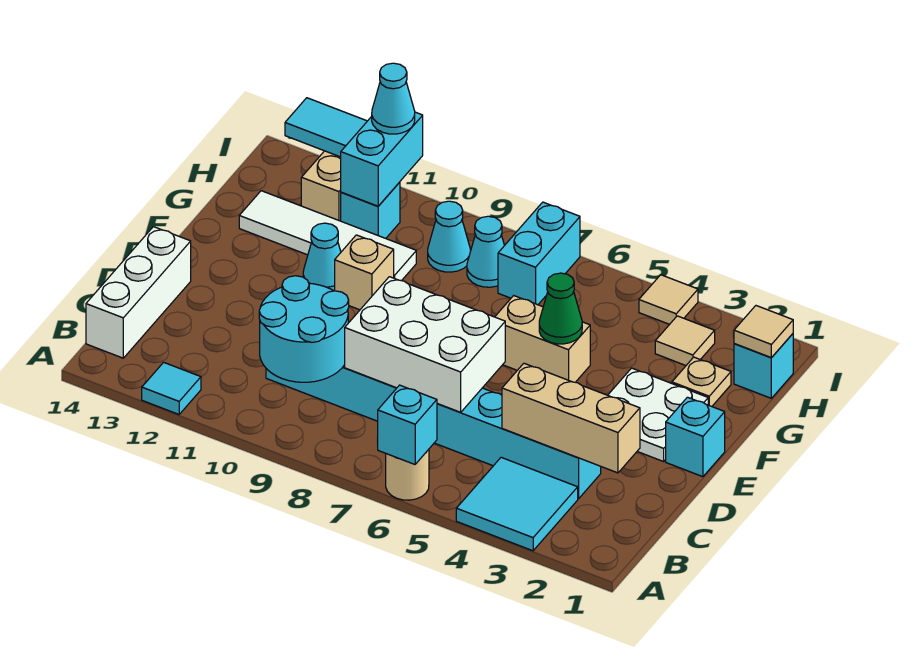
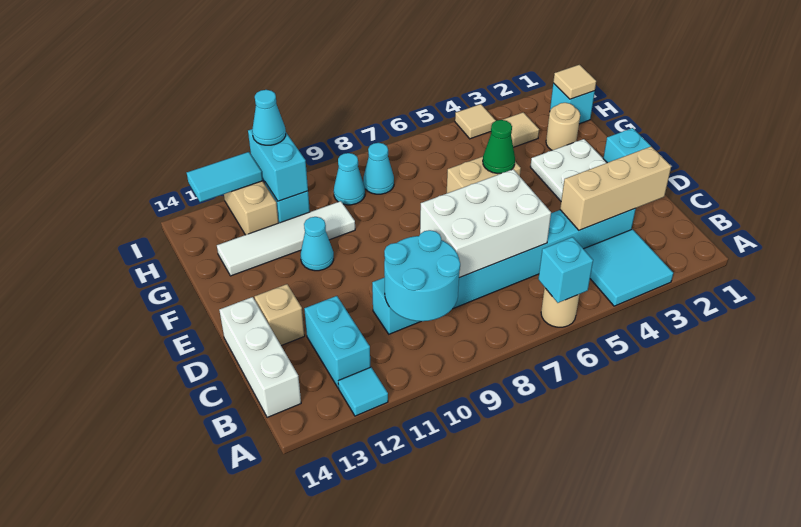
tan brick F10 level 1 -> tan brick D13 level 1
tan plate G2 level 1 -> tan round brick G2 level 1
cyan brick H7:I7 level 1 -> cyan brick B12:C12 level 1

